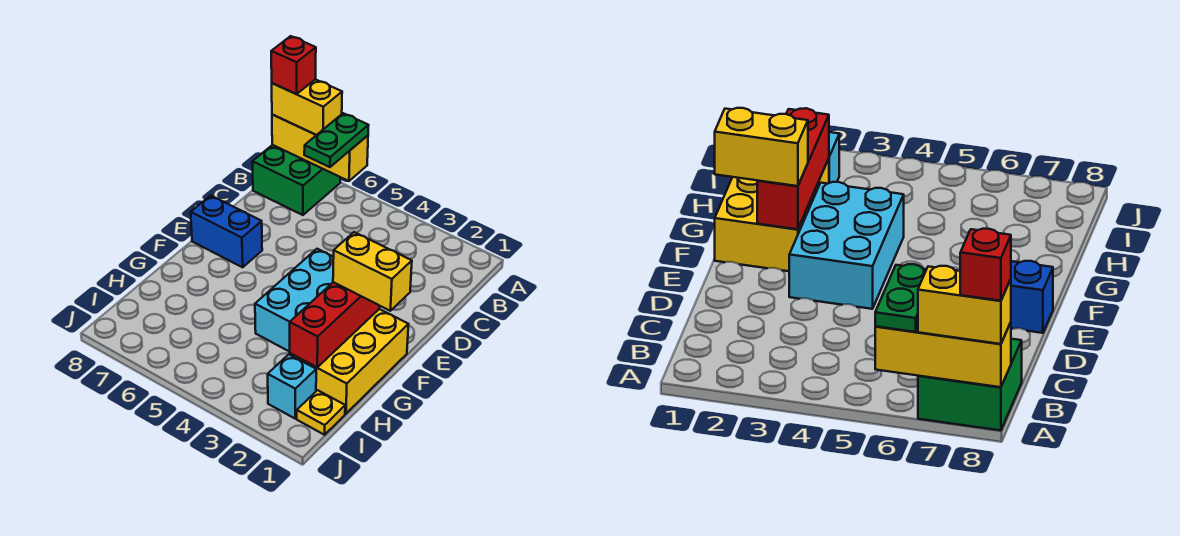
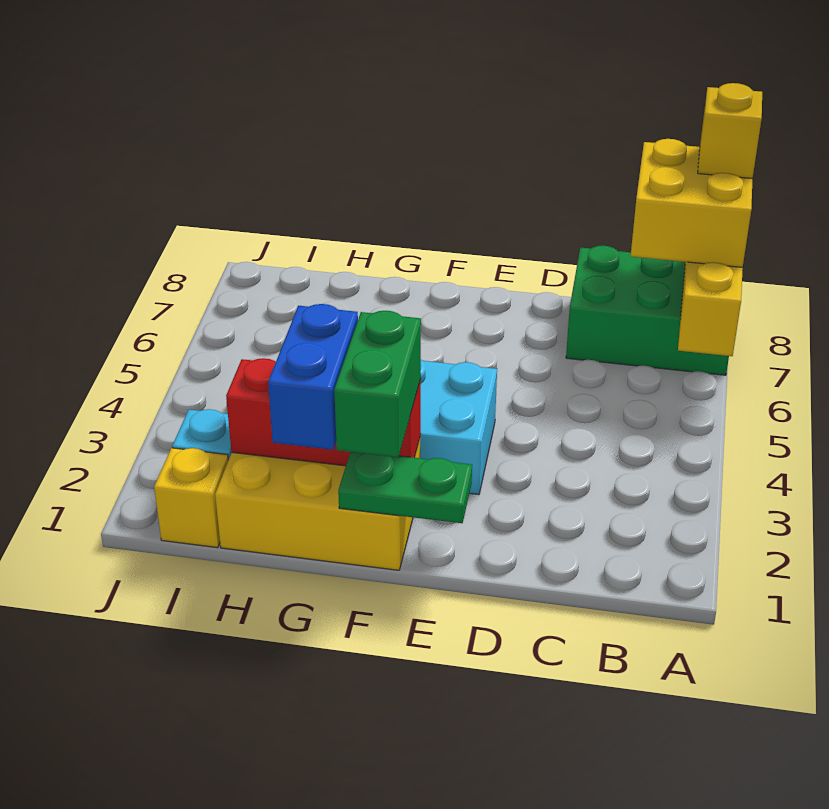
green plate A6:B6 level 3 -> green plate E1:F1 level 2
green brick A7:B8 level 1 -> green brick A7:C8 level 1
yellow brick A7:A8 level 3 -> yellow brick A7:B8 level 3
red brick A8 level 4 -> yellow brick A8 level 4
blue brick E7:E8 level 1 -> blue brick G1:G2 level 3
yellow brick F1:F2 level 3 -> green brick F1:F2 level 3
yellow plate I1 level 1 -> yellow brick I1 level 1

